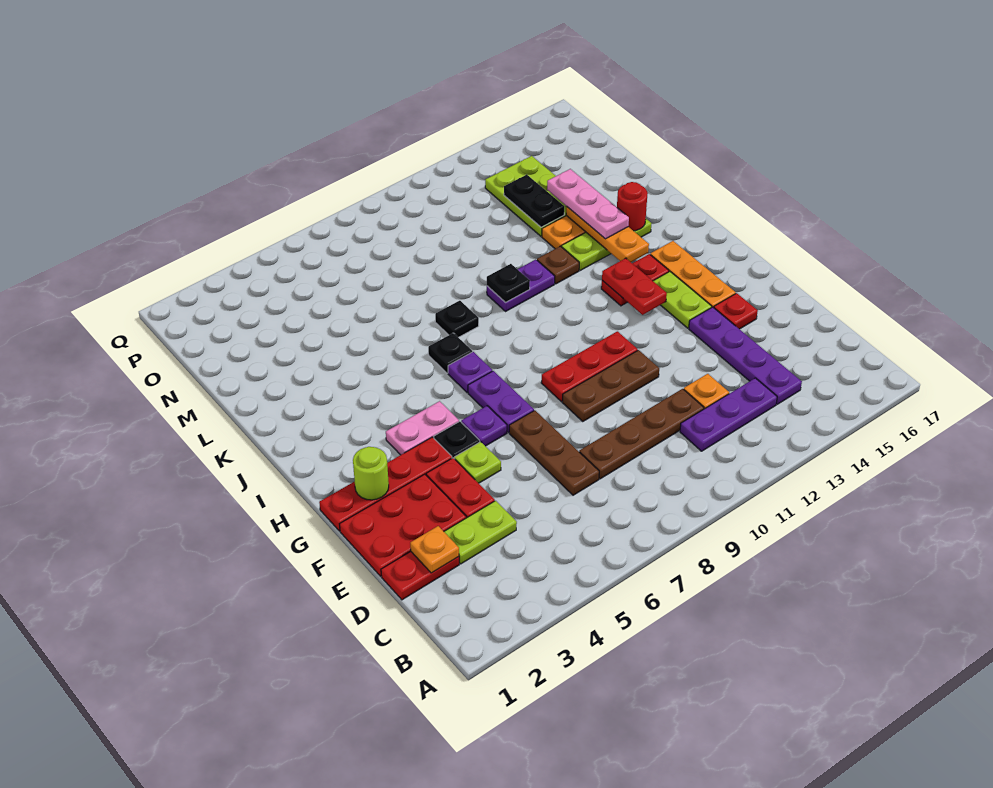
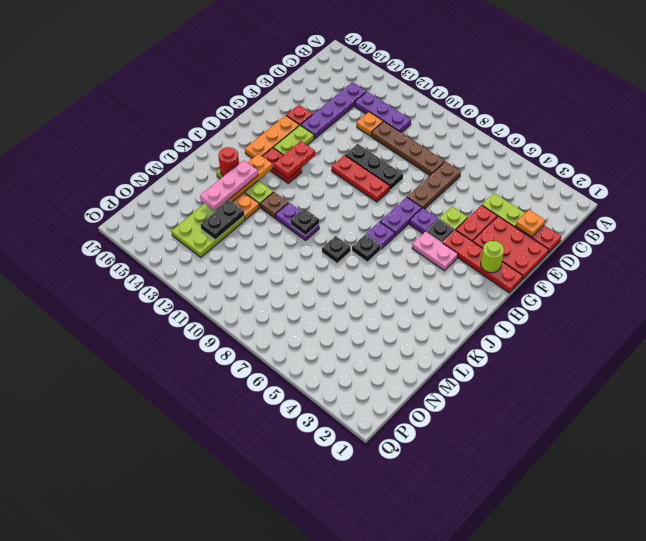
brown plate F9:F11 level 1 -> black plate F9:F11 level 1

